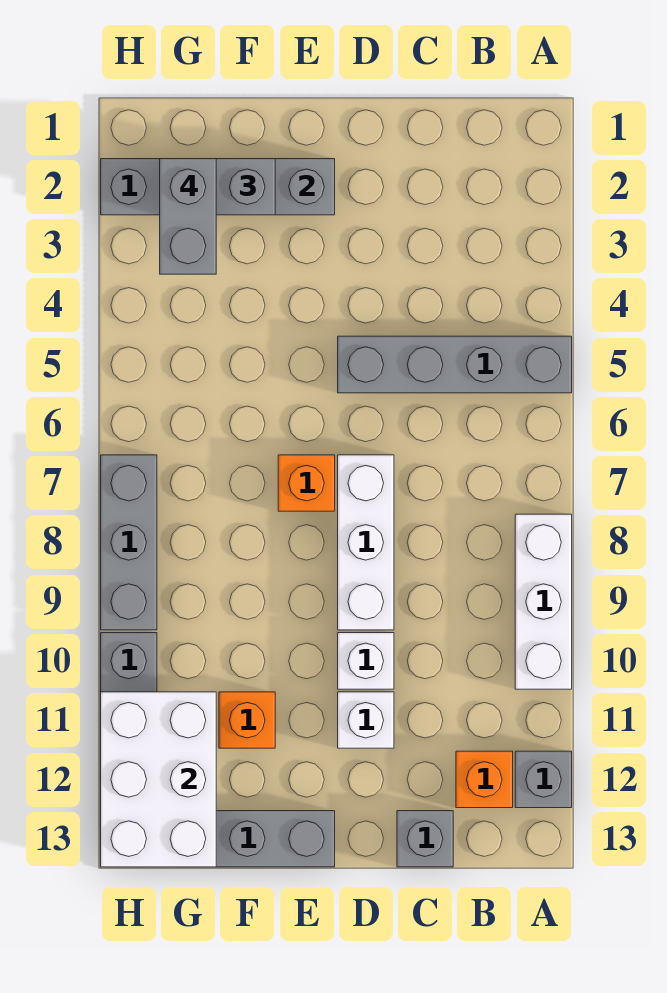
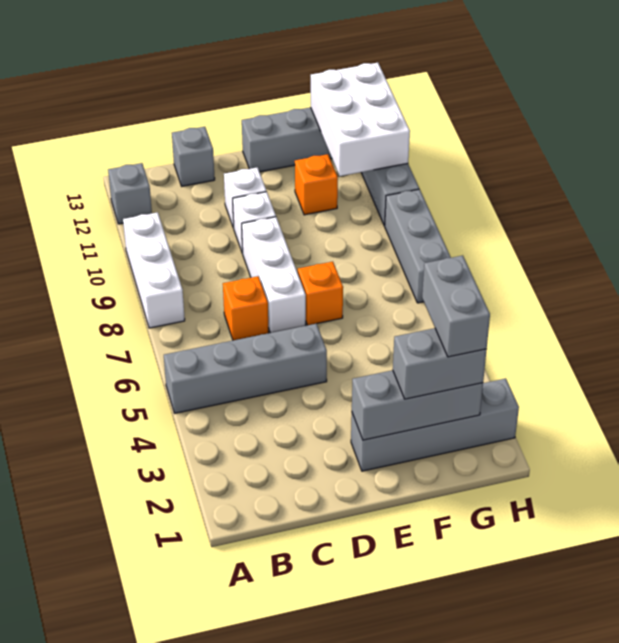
orange brick B12 level 1 -> orange brick C7 level 1

